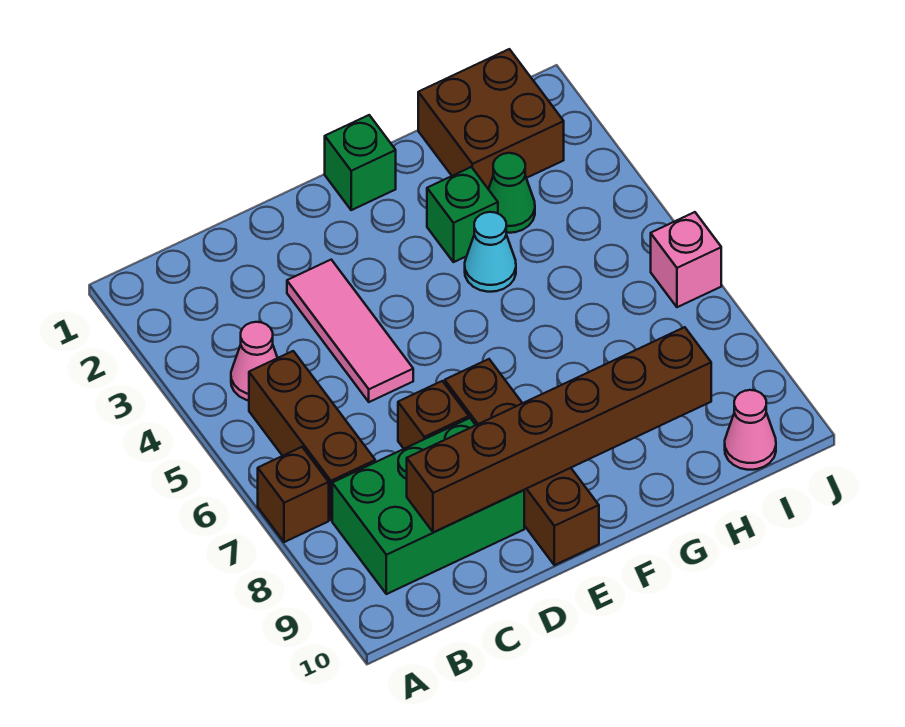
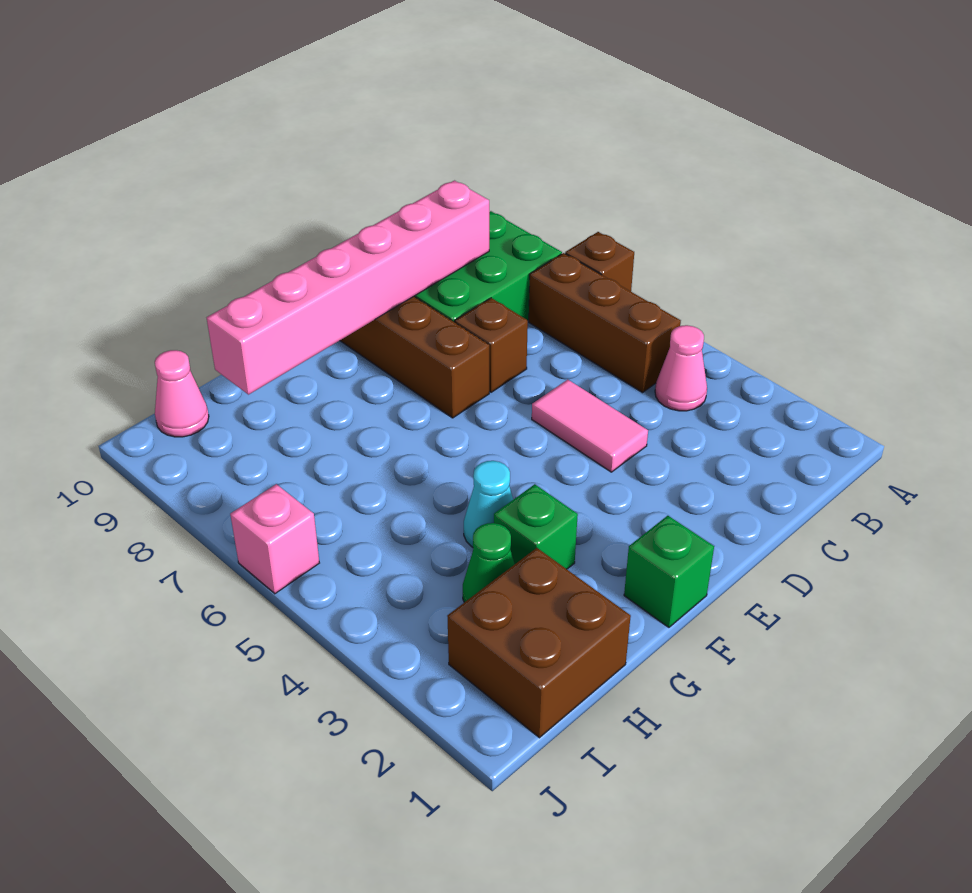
brown brick C9:H9 level 2 -> pink brick C9:H9 level 2
pink tile D3:D5 level 1 -> pink tile D4:D5 level 1

